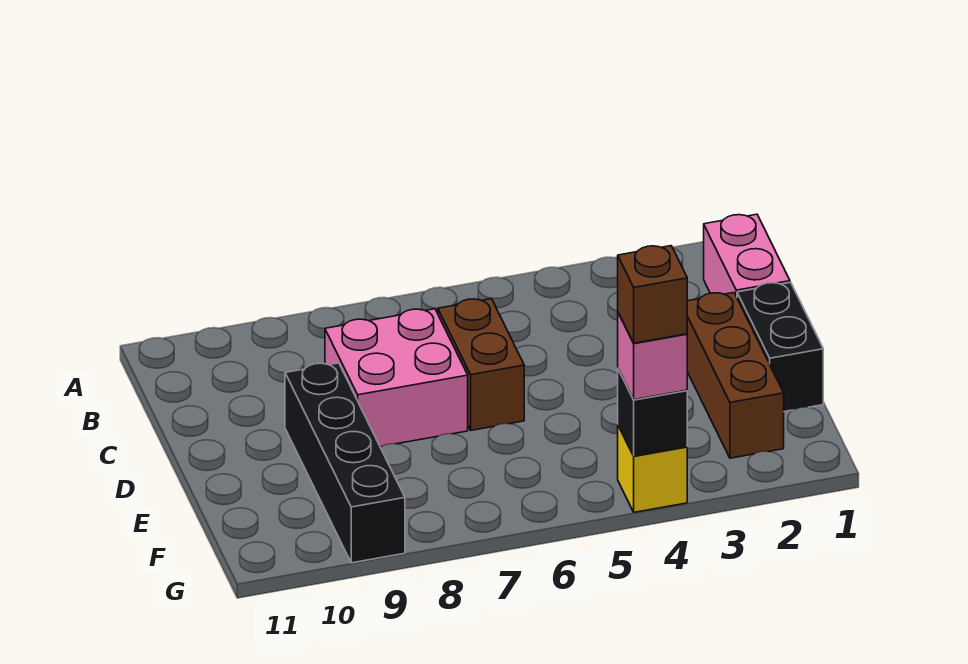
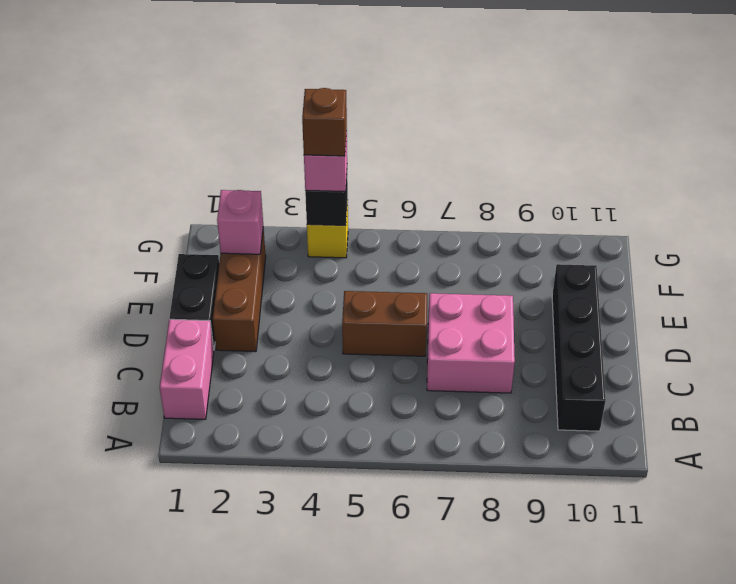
brown brick C6:D6 level 1 -> brown brick D5:D6 level 1
black brick D9:G9 level 1 -> black brick B10:E10 level 1
none -> pink brick F2 level 2

